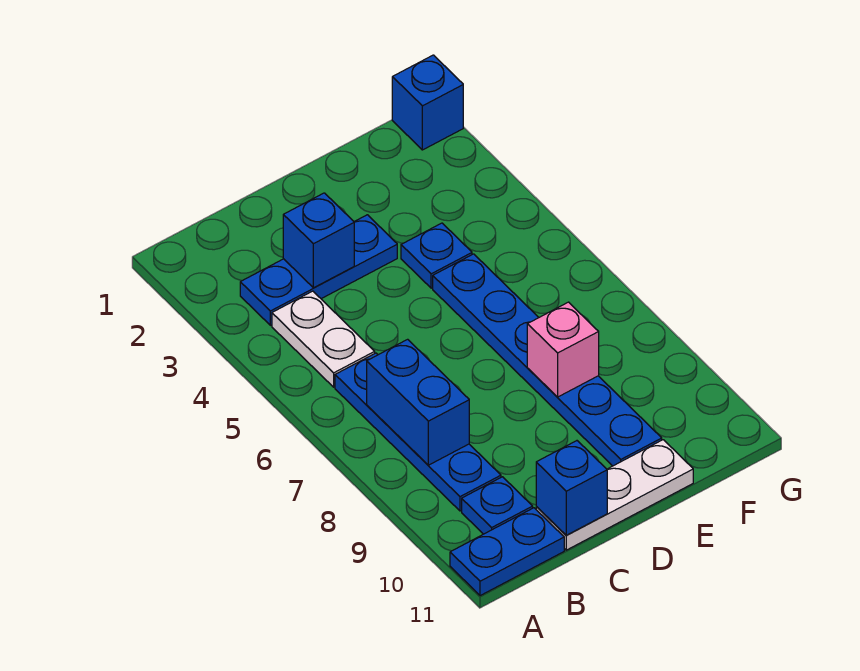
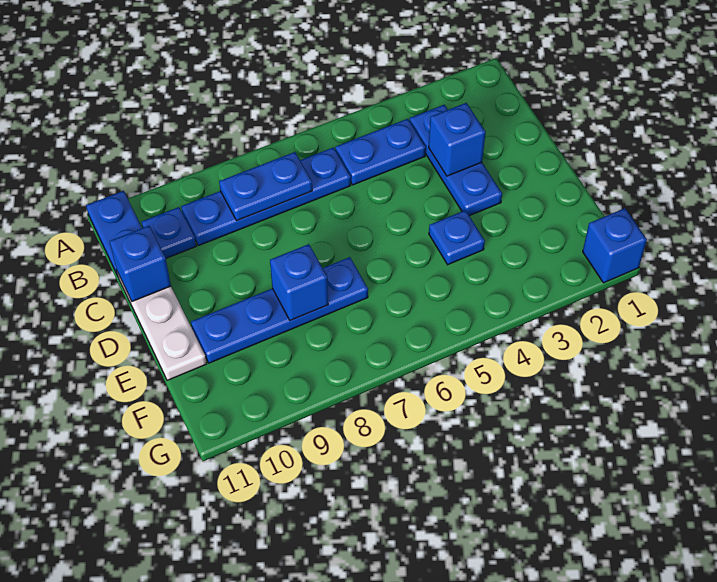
white plate B4:B5 level 1 -> blue plate B4:B5 level 1
blue brick B7:B8 level 2 -> blue plate B7:B8 level 2
blue plate E5:E10 level 1 -> blue plate E7:E10 level 1
pink brick E8 level 2 -> blue brick E8 level 2

